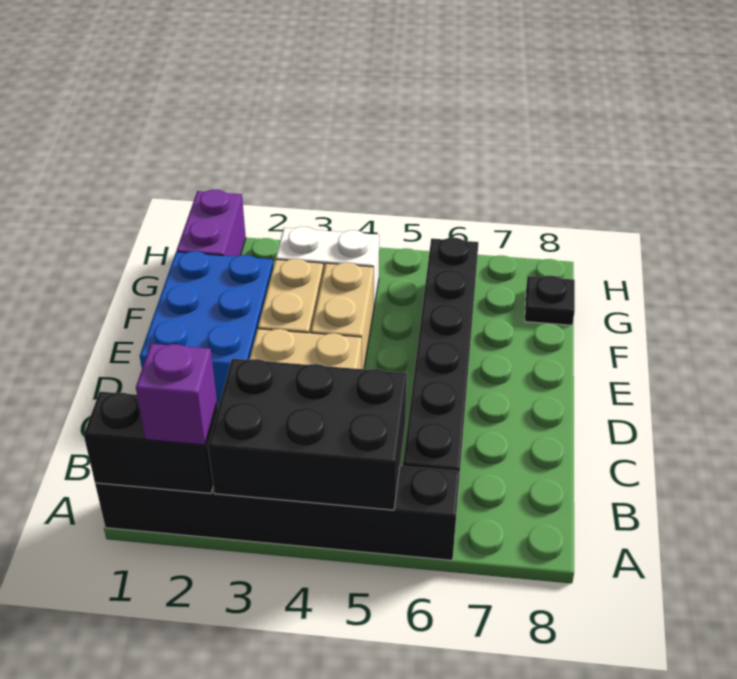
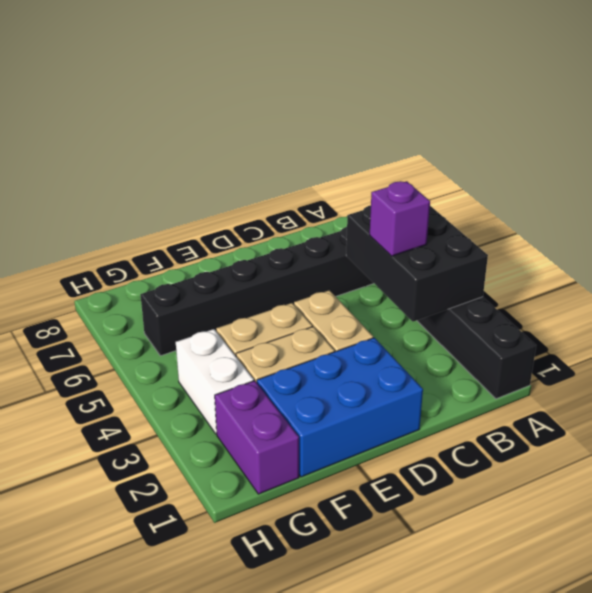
black brick A1:A2 level 2 -> none
purple brick A2 level 3 -> purple brick B4 level 3
purple brick G1:H1 level 1 -> purple brick G1:G2 level 1
black plate G8 level 1 -> none

